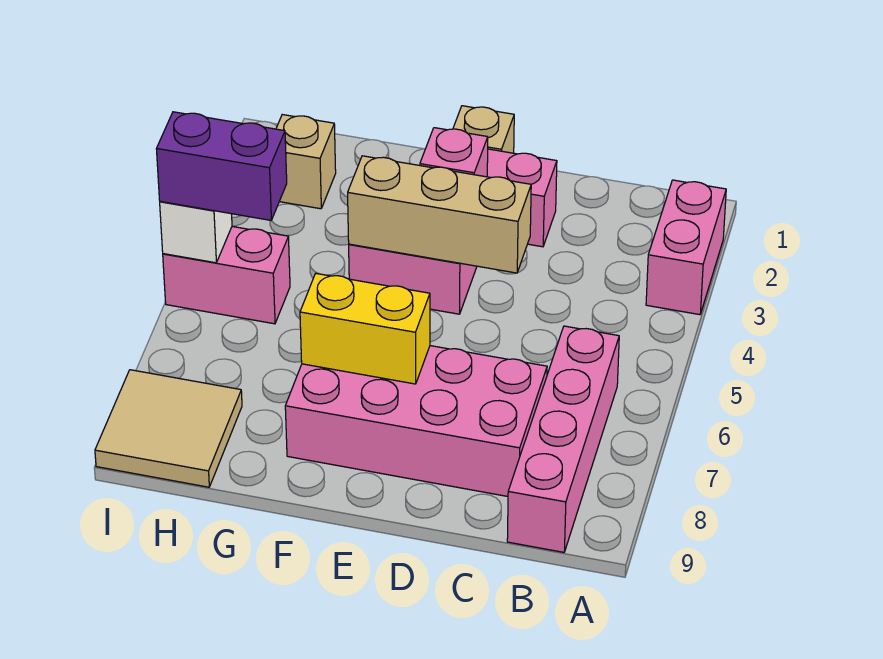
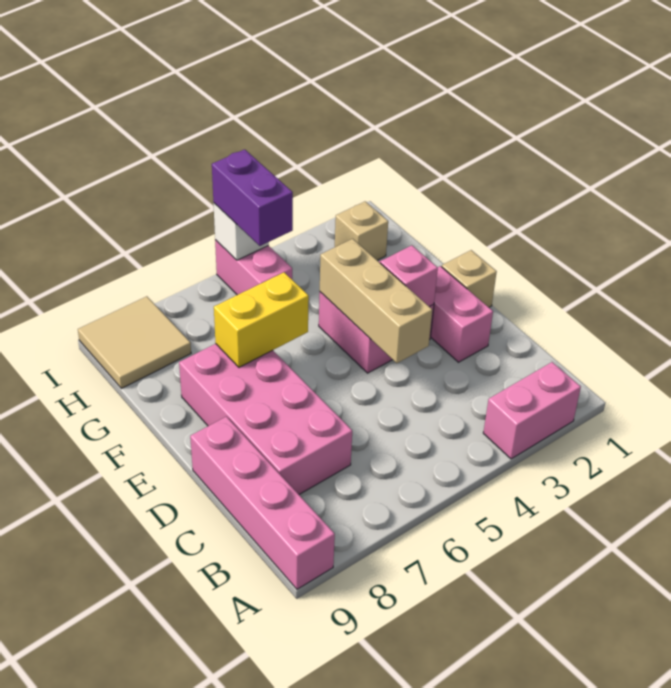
pink brick B6:B9 level 1 -> pink brick A9:D9 level 1
yellow brick E7:F7 level 2 -> yellow brick F6:F7 level 2

